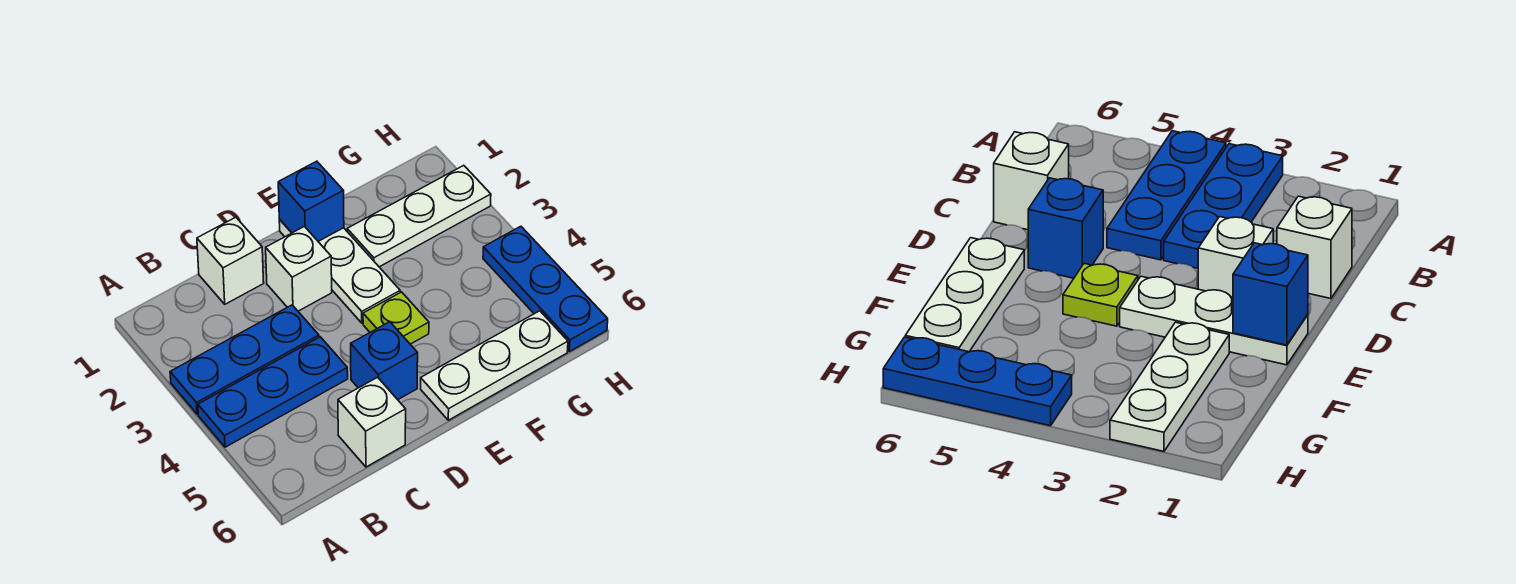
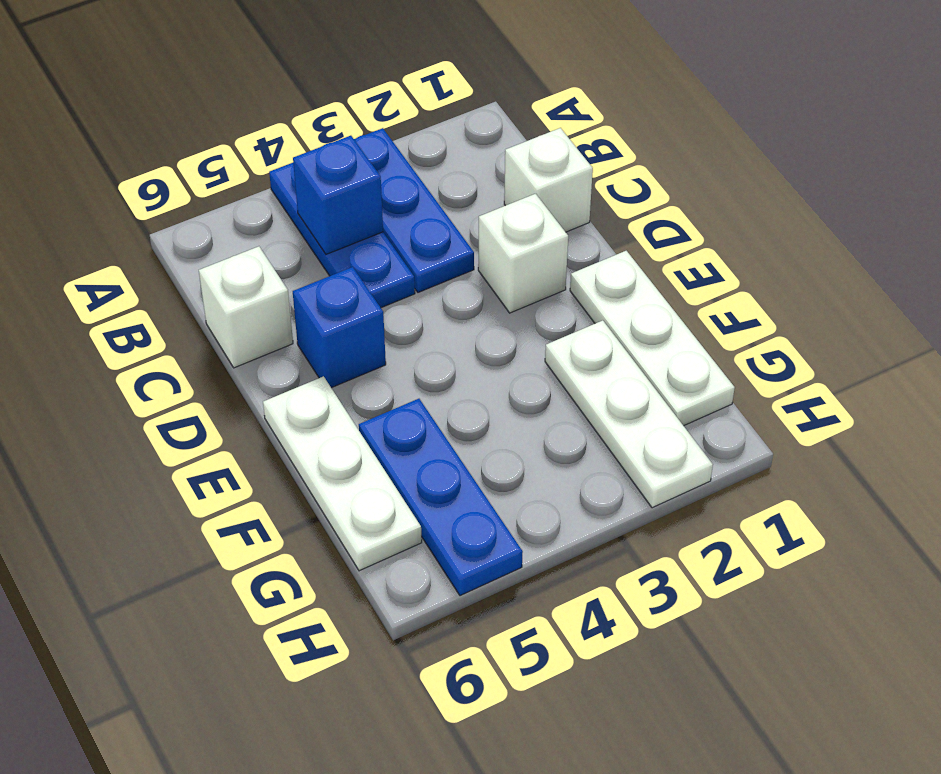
white plate E1:E3 level 1 -> white plate E1:G1 level 1
blue brick E1 level 2 -> blue brick B4 level 2
lime plate E4 level 1 -> none
blue plate H4:H6 level 1 -> blue plate F5:H5 level 1

